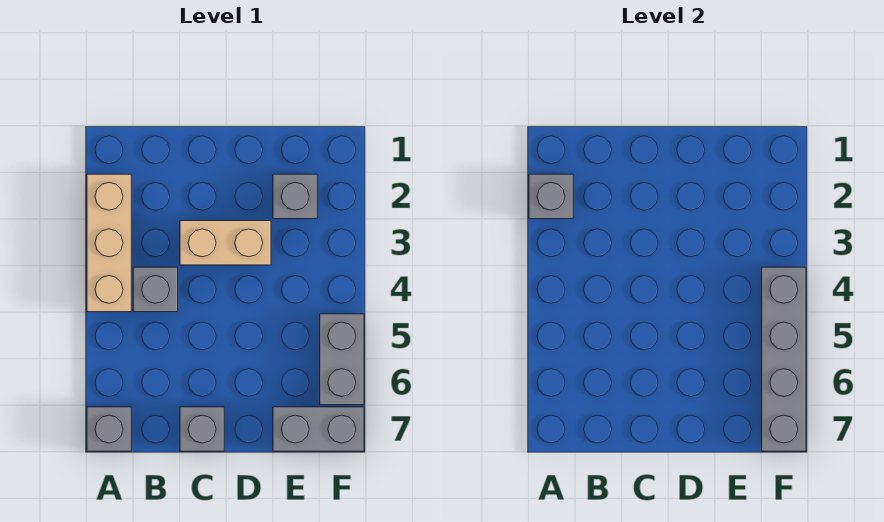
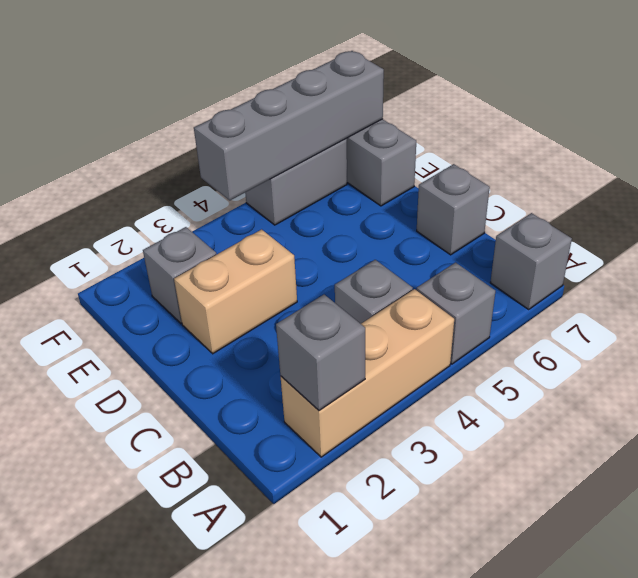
none -> grey brick A5 level 1
tan brick C3:D3 level 1 -> tan brick D2:D3 level 1

